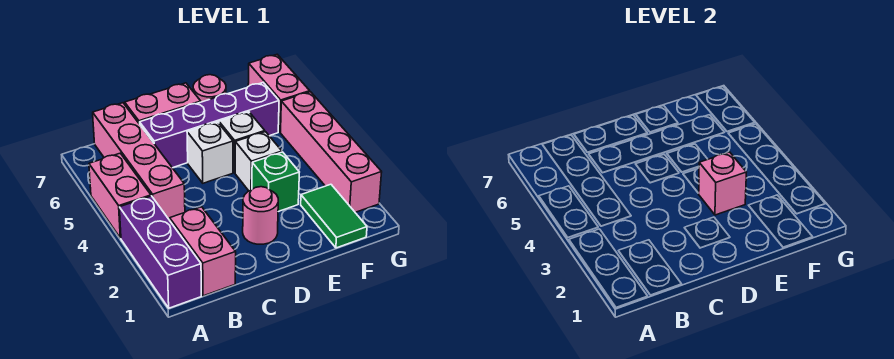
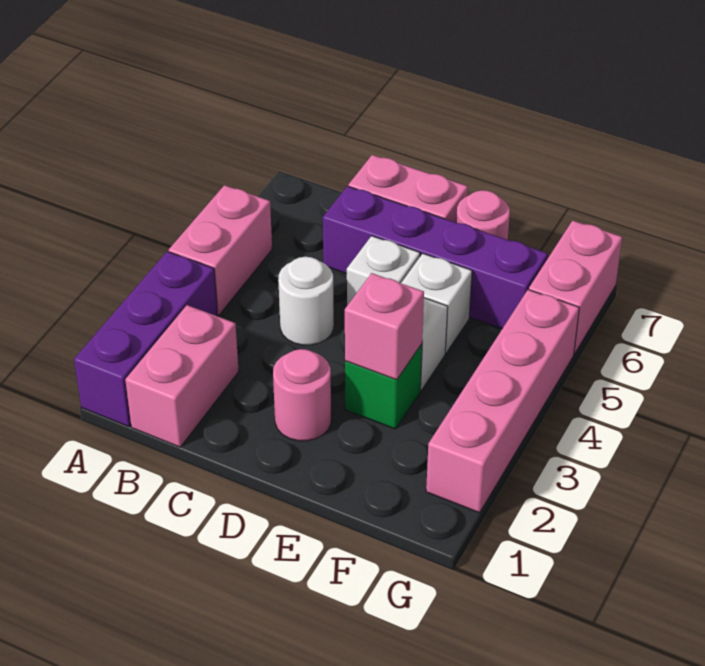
pink brick B4:B7 level 1 -> none
none -> white round brick C4 level 1
green tile F1:F2 level 1 -> none

